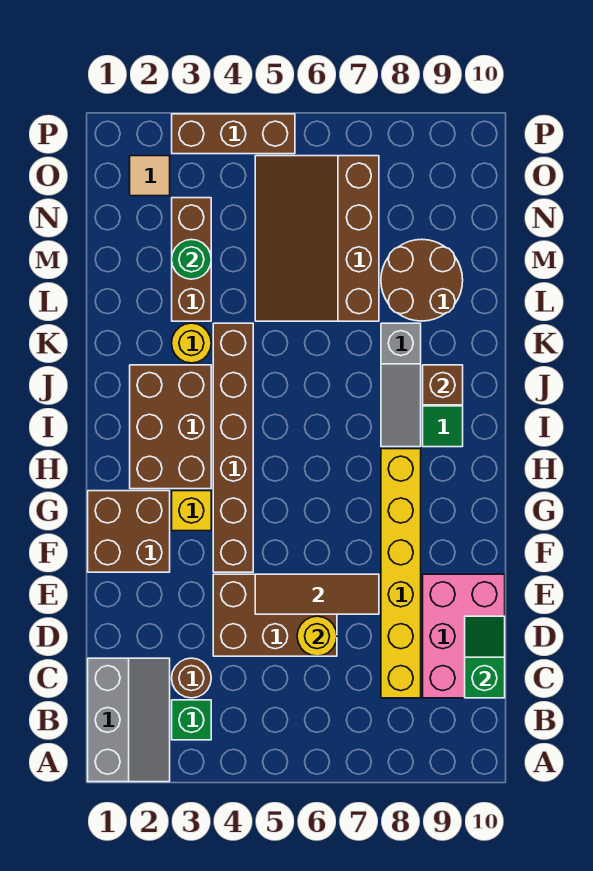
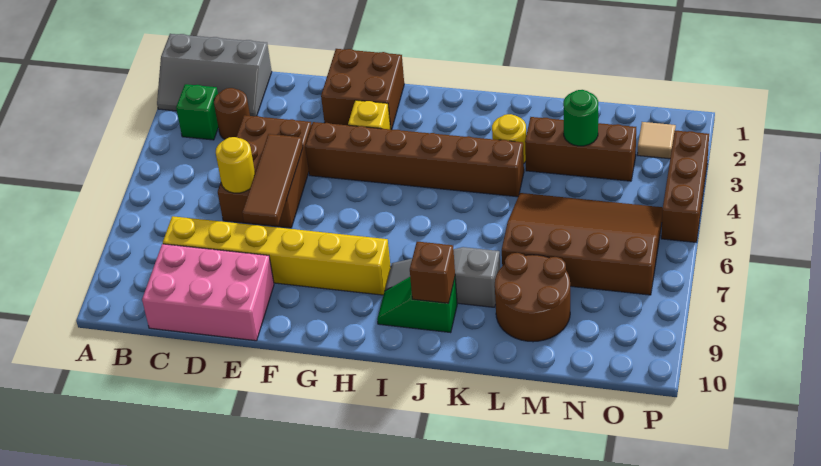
green slope C10:D10 level 2 top C -> none
brown brick H2:J3 level 1 -> none

